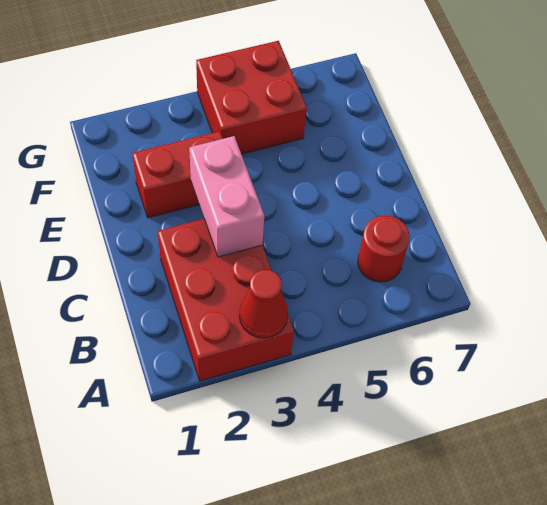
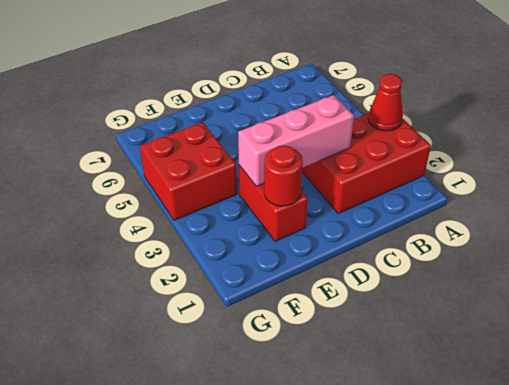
red round brick B6 level 1 -> red round brick E2 level 2
pink brick C3:D3 level 2 -> pink brick C3:E3 level 2

